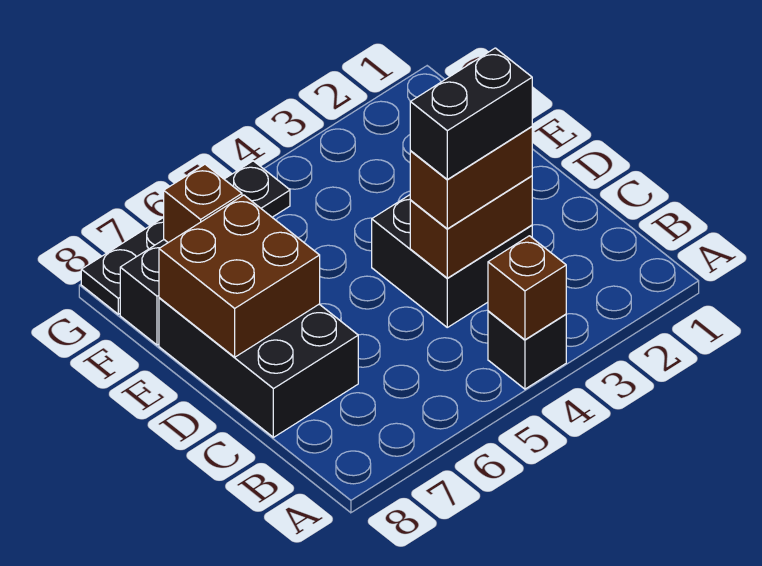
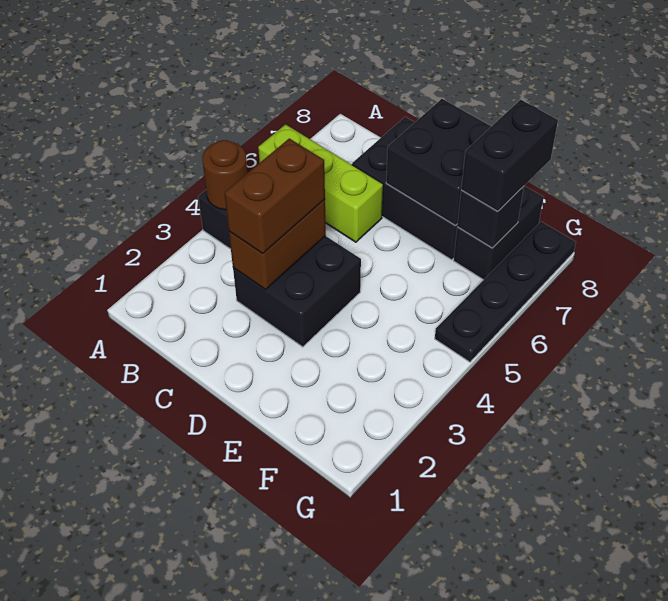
brown brick A4 level 2 -> brown round brick A4 level 2
none -> lime brick A6:C6 level 1
black brick C3:C4 level 4 -> black brick F7:F8 level 3
brown brick D7:E8 level 2 -> black brick D7:E8 level 2
brown brick F7 level 2 -> black brick F7 level 2

